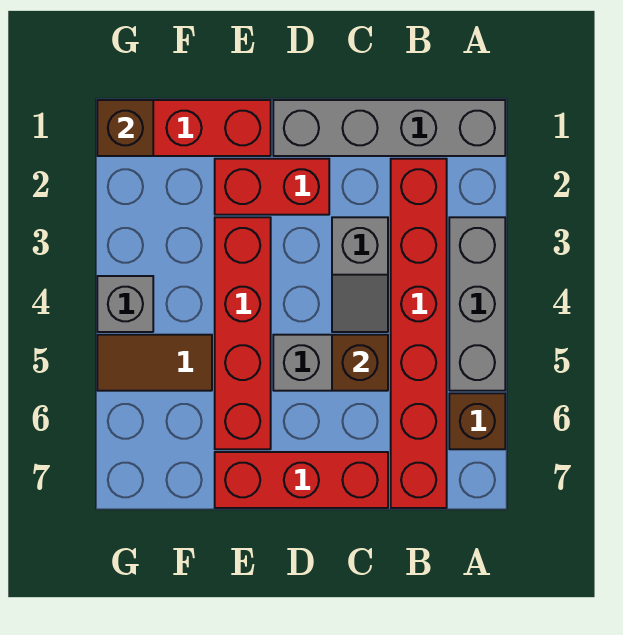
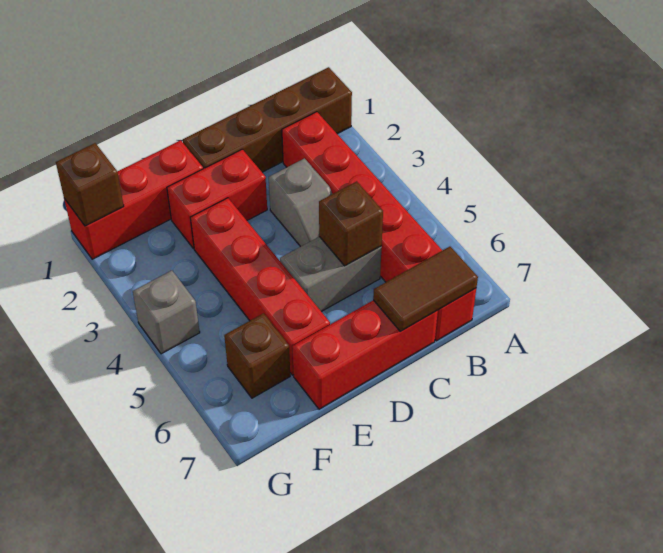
grey brick A1:D1 level 1 -> brown brick A1:D1 level 1
grey brick A3:A5 level 1 -> none
brown brick A6 level 1 -> brown brick F6 level 1
brown tile F5:G5 level 1 -> brown tile B7:C7 level 2

